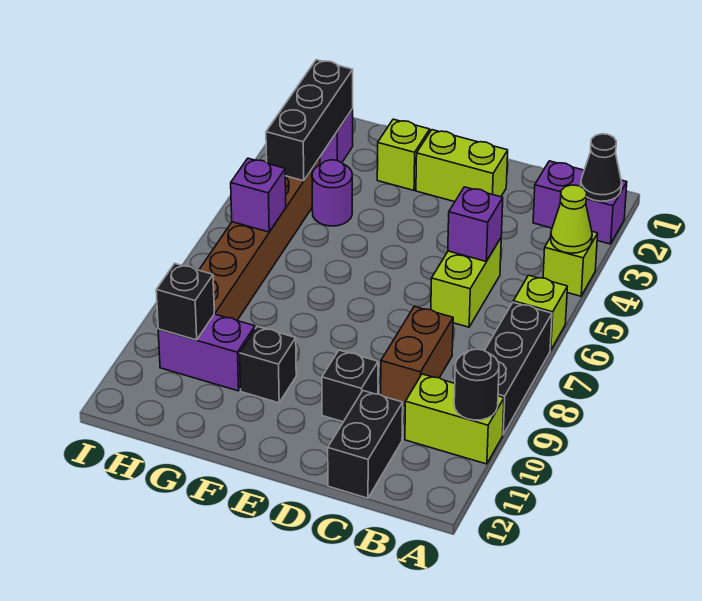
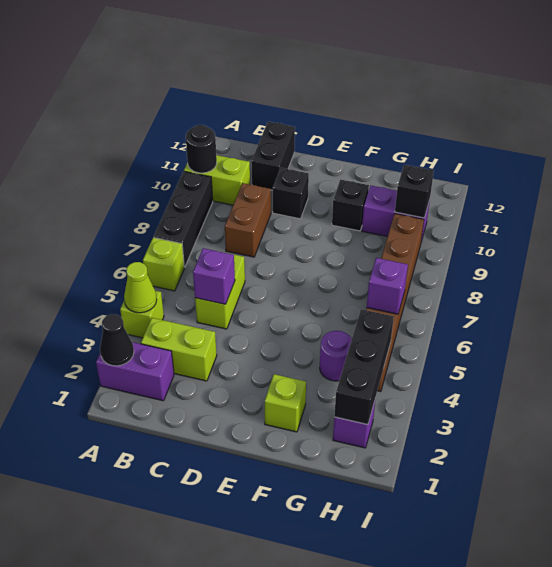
lime brick D2:E2 level 1 -> lime brick B3:C3 level 1

